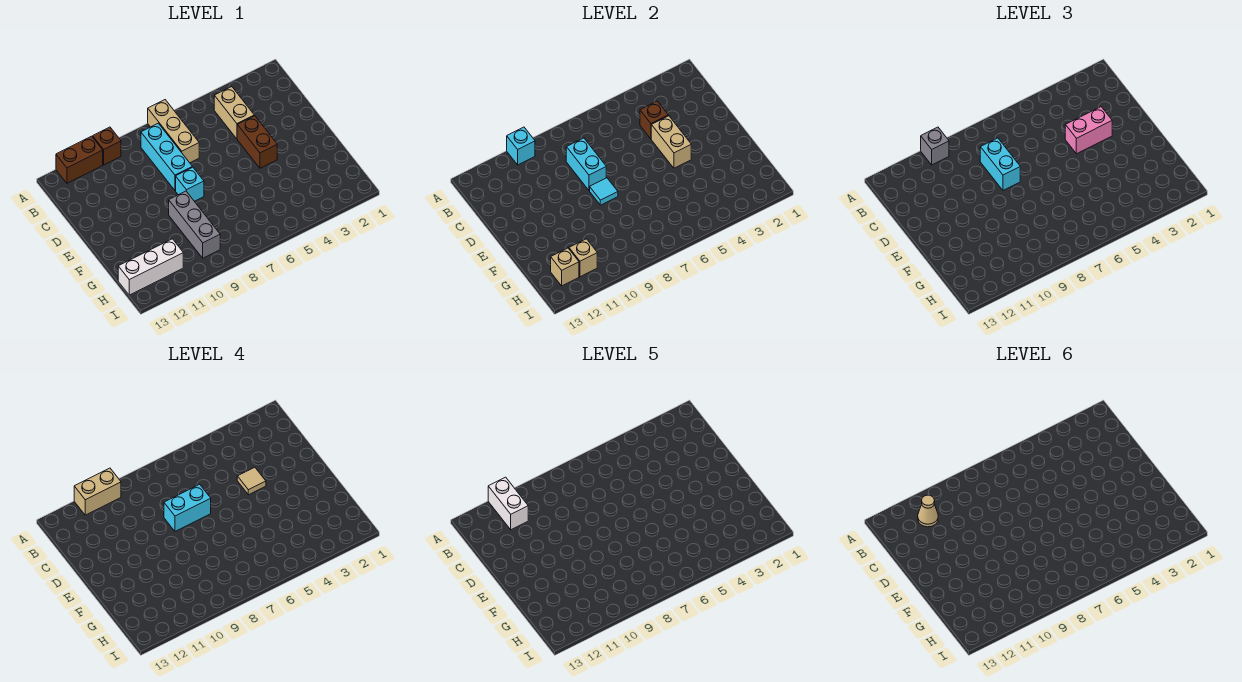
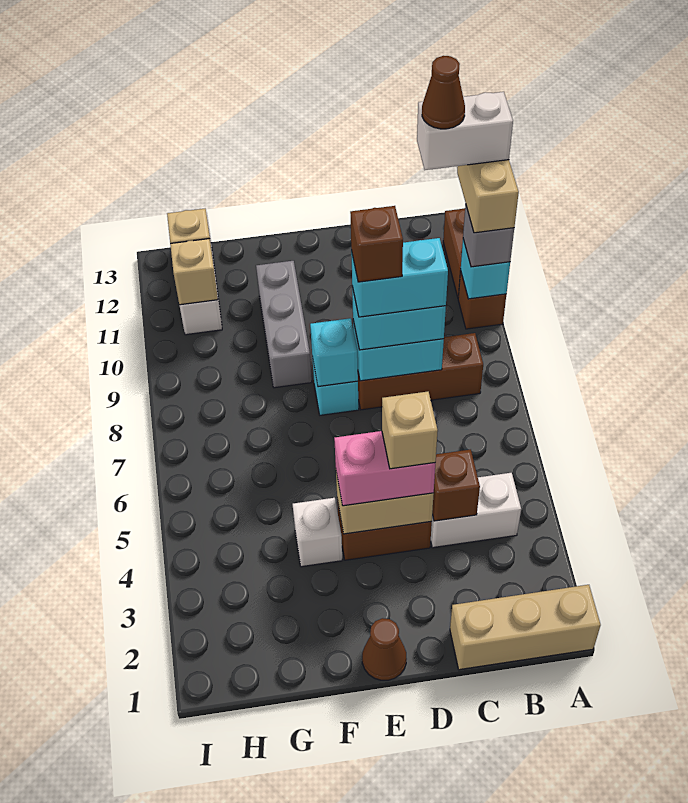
tan brick A7:C7 level 1 -> tan brick A1:C1 level 1
tan brick B4:C4 level 1 -> white brick B4:C4 level 1
cyan brick B8:D8 level 1 -> brown brick B8:D8 level 1
tan cone B11 level 6 -> brown cone B11 level 6
pink brick D3:D4 level 3 -> pink brick D4:E4 level 3
tan tile D4 level 4 -> tan brick D4 level 4
cyan brick D7:D8 level 4 -> cyan brick C8:D8 level 4
none -> brown brick D8 level 5
none -> brown cone E1 level 1
cyan tile E8 level 2 -> cyan brick E8 level 2
none -> white brick F4 level 1
grey brick F9:H9 level 1 -> grey brick F9:F11 level 1

